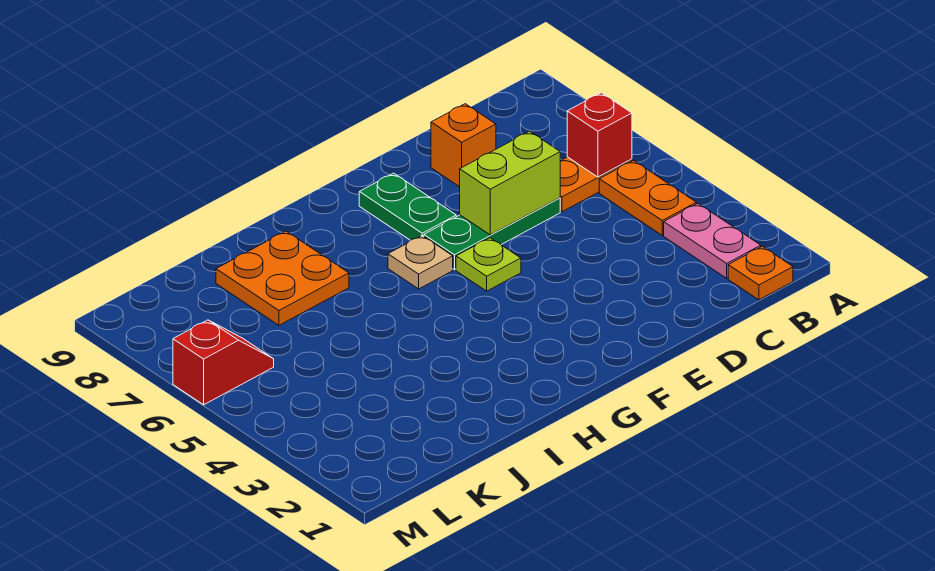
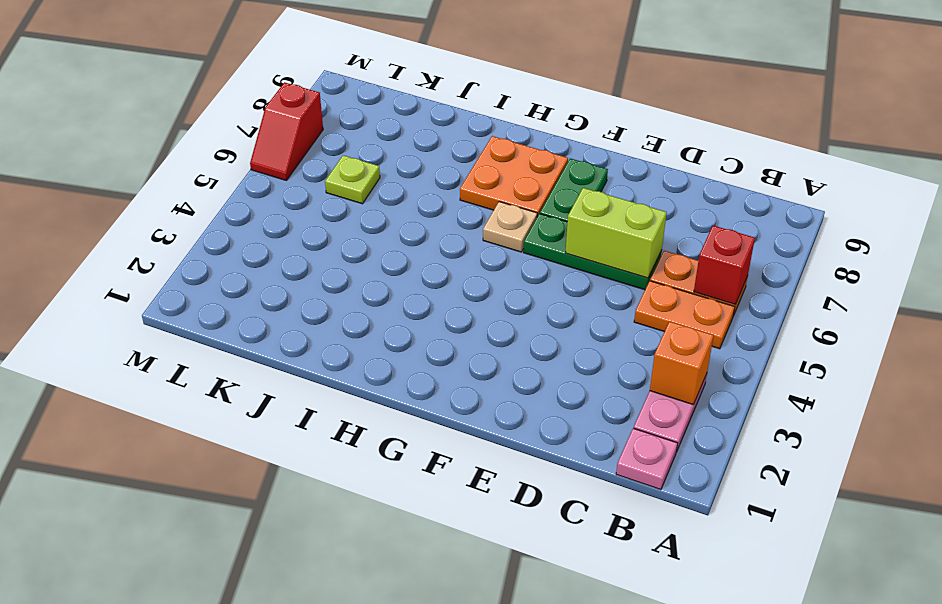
orange plate B1 level 1 -> pink plate B1 level 1
orange plate B4:B5 level 1 -> orange plate B5:C5 level 1
orange brick D8 level 1 -> orange brick B3 level 2
lime plate F5 level 1 -> lime plate K6 level 1
orange plate I7:J8 level 1 -> orange plate G7:H8 level 1
red slope L6:M6 level 1 top M -> red slope M6:M7 level 1 top 7

